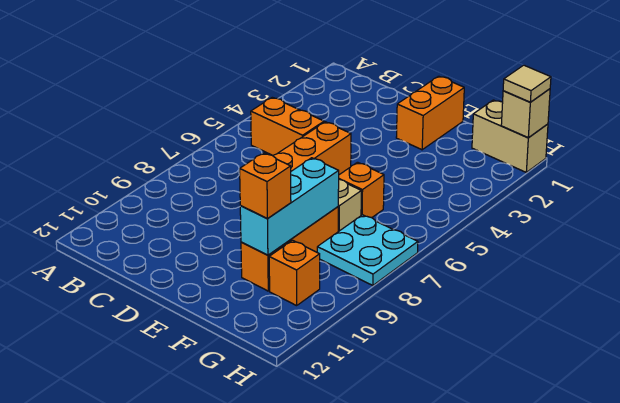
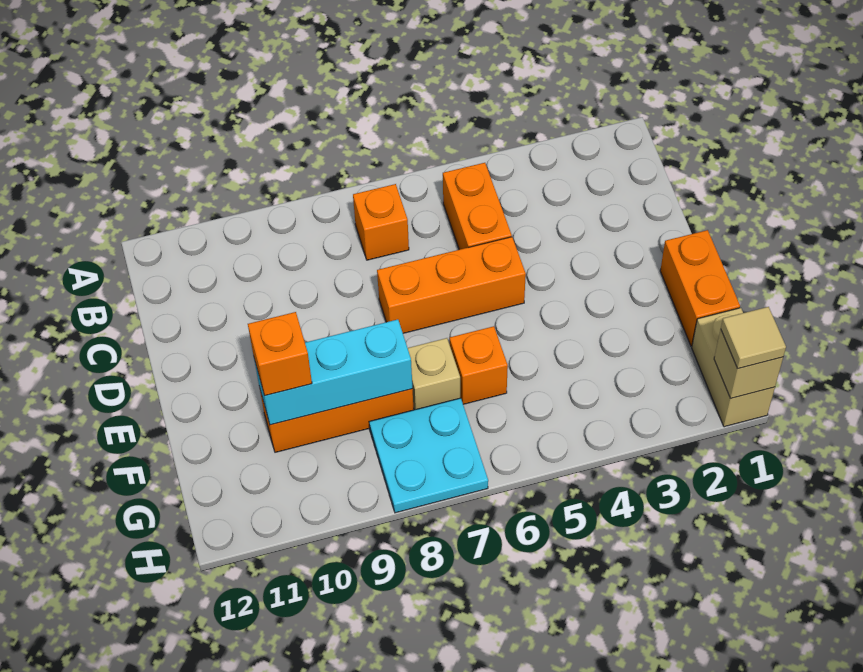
orange brick E1:E2 level 1 -> orange brick E1:F1 level 1
orange brick G10 level 1 -> orange brick B7 level 1

